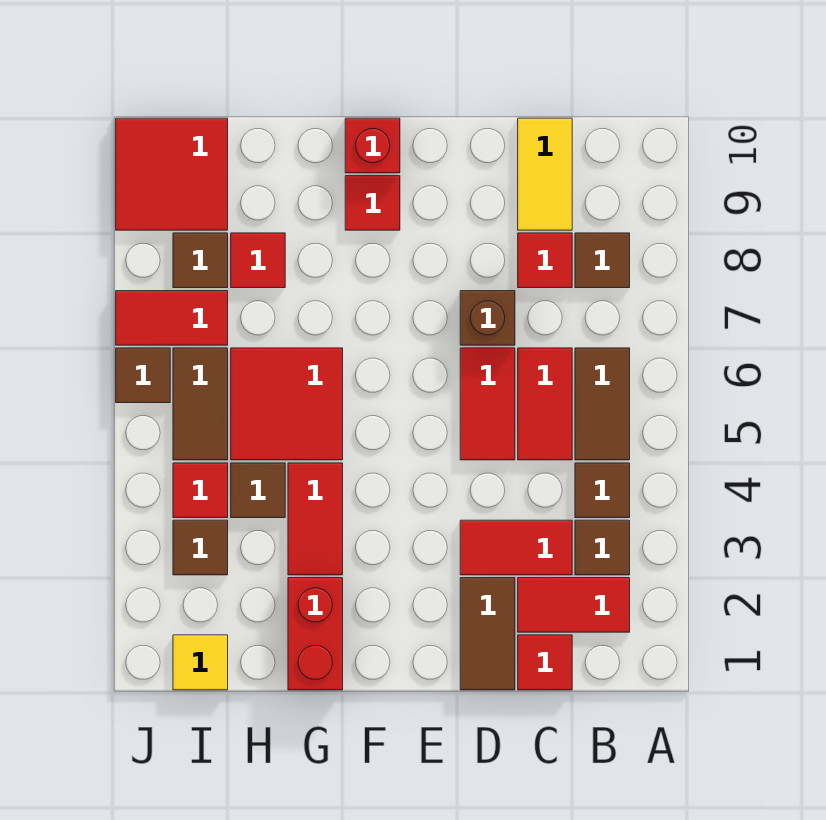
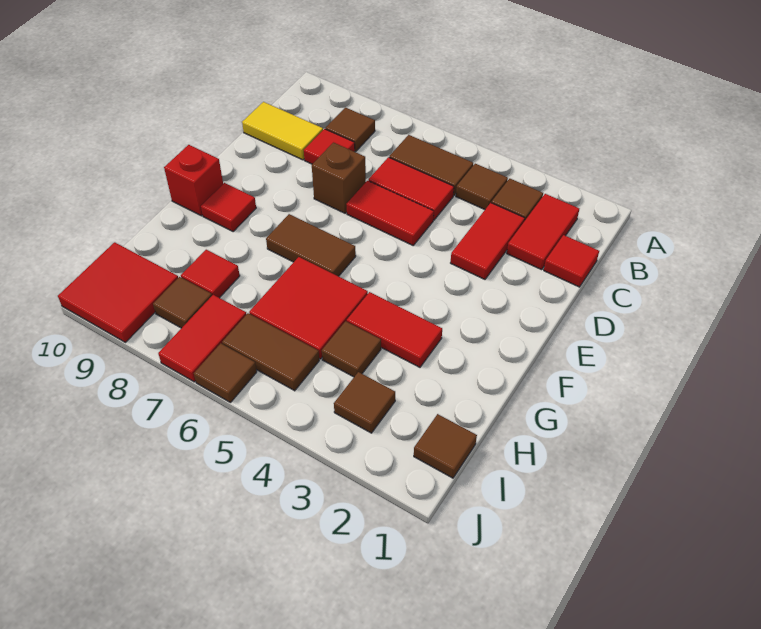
brown tile D1:D2 level 1 -> brown tile F6:F7 level 1
red brick G1:G2 level 1 -> none
yellow tile I1 level 1 -> brown tile I1 level 1
red tile I4 level 1 -> none

